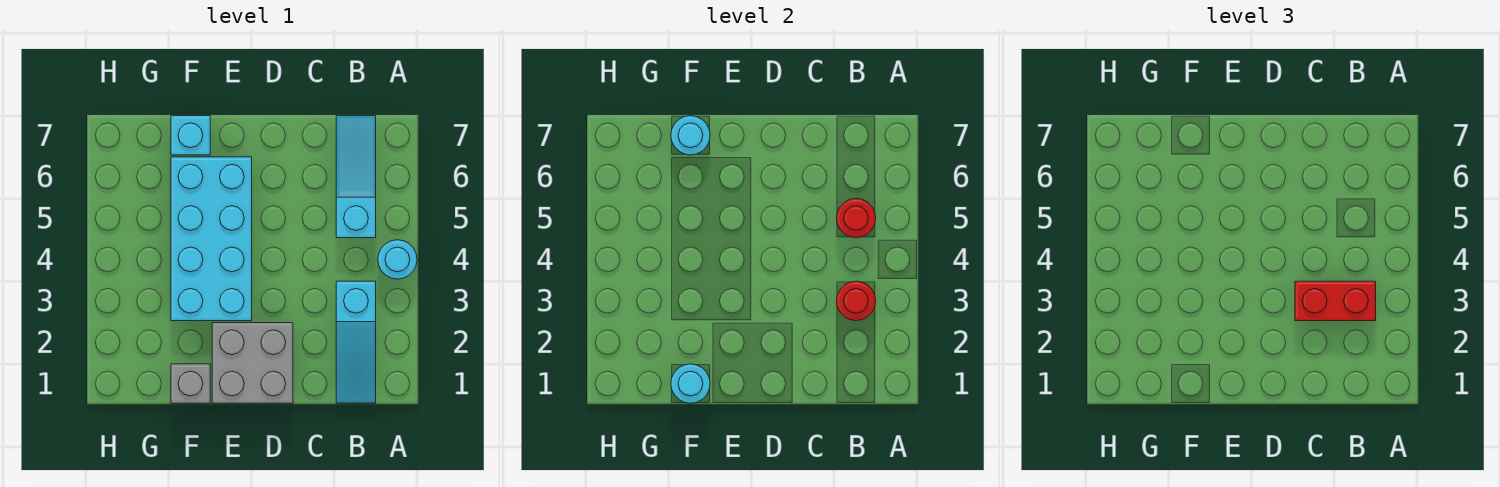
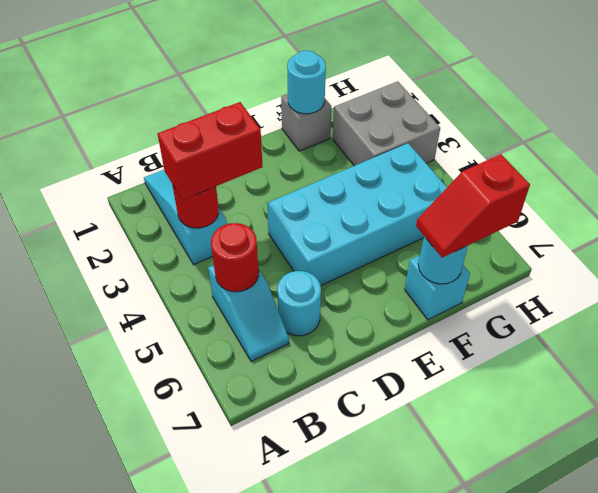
cyan round brick A4 level 1 -> cyan round brick C6 level 1
cyan slope B5:B7 level 1 top 5 -> cyan slope B5:B6 level 1 top 5
grey brick D1:E2 level 1 -> grey brick G2:H3 level 1
cyan brick E3:F6 level 1 -> cyan brick D4:G5 level 1
none -> red slope F7:G7 level 3 top G

